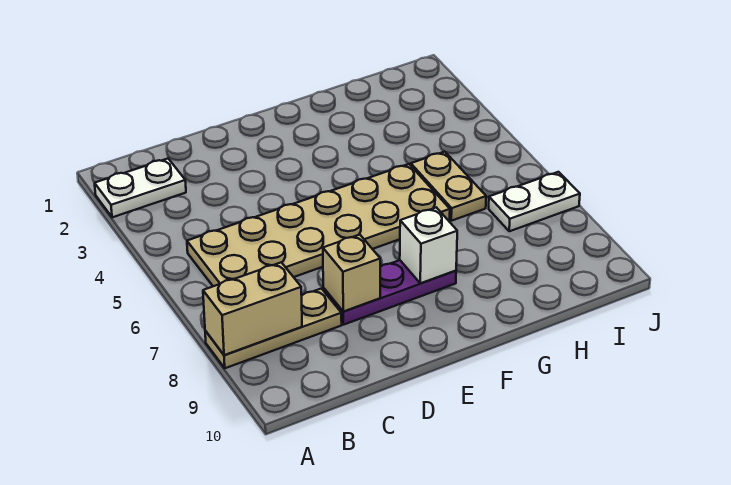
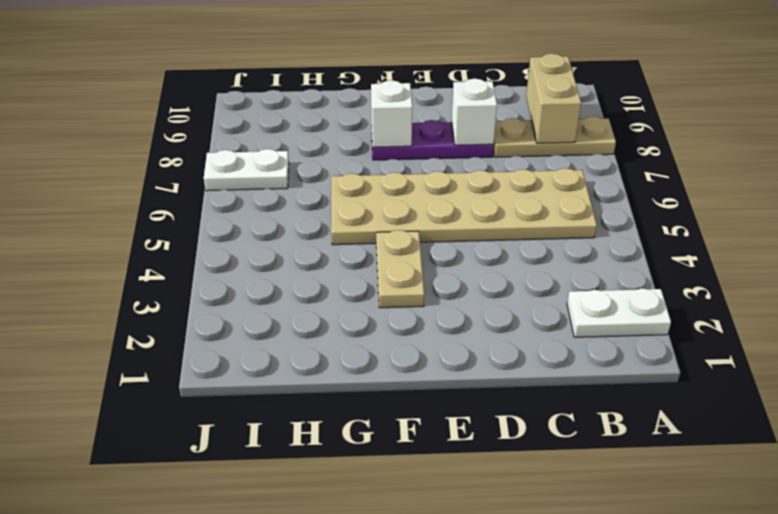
tan brick A8:B8 level 2 -> tan brick B8:B9 level 2
tan brick D8 level 2 -> white brick D8 level 2
tan plate H5:H6 level 1 -> tan plate F3:F4 level 1

